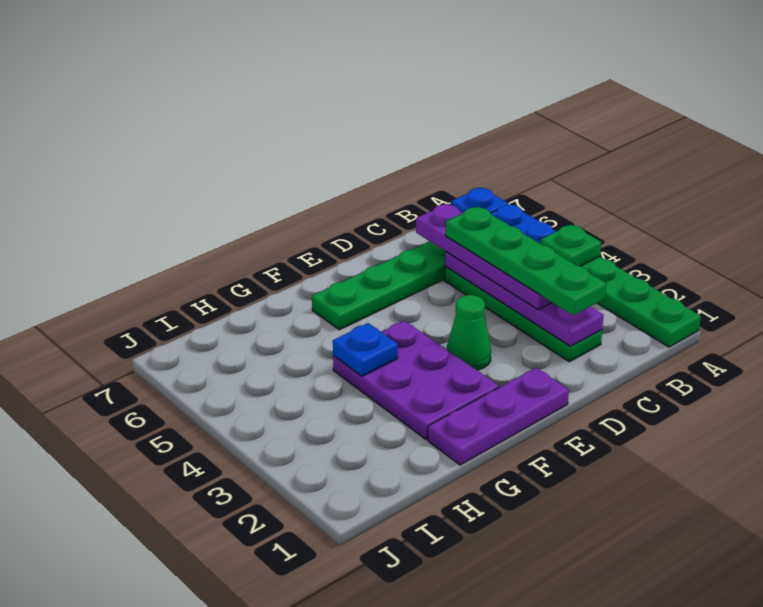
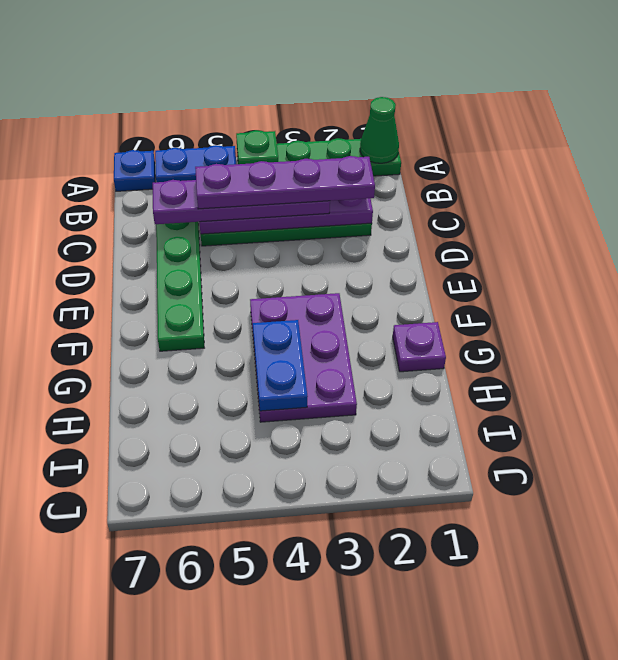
green plate C2:C5 level 4 -> purple plate C2:C5 level 4
purple plate E1:G1 level 1 -> purple plate G1 level 1
green cone E3 level 1 -> green cone A1 level 2
purple plate F2:G4 level 1 -> purple plate F3:H4 level 1
blue plate G4 level 2 -> blue plate G4:H4 level 2

